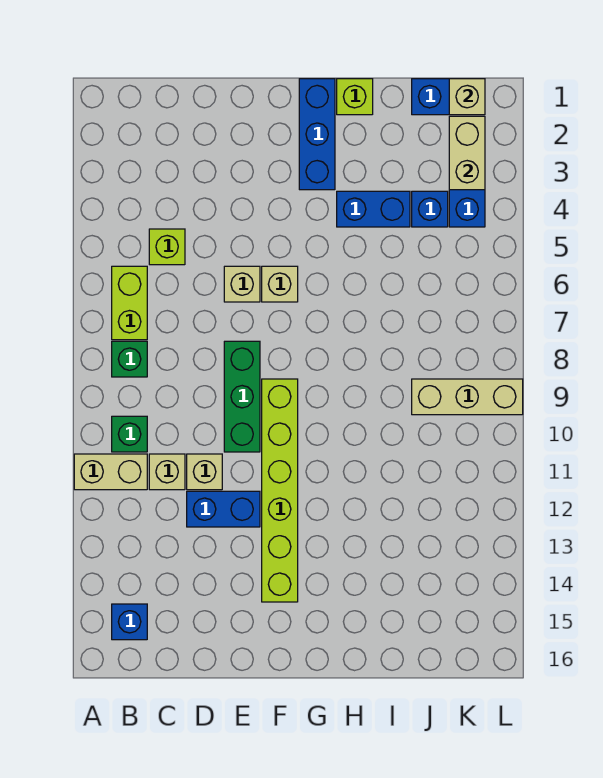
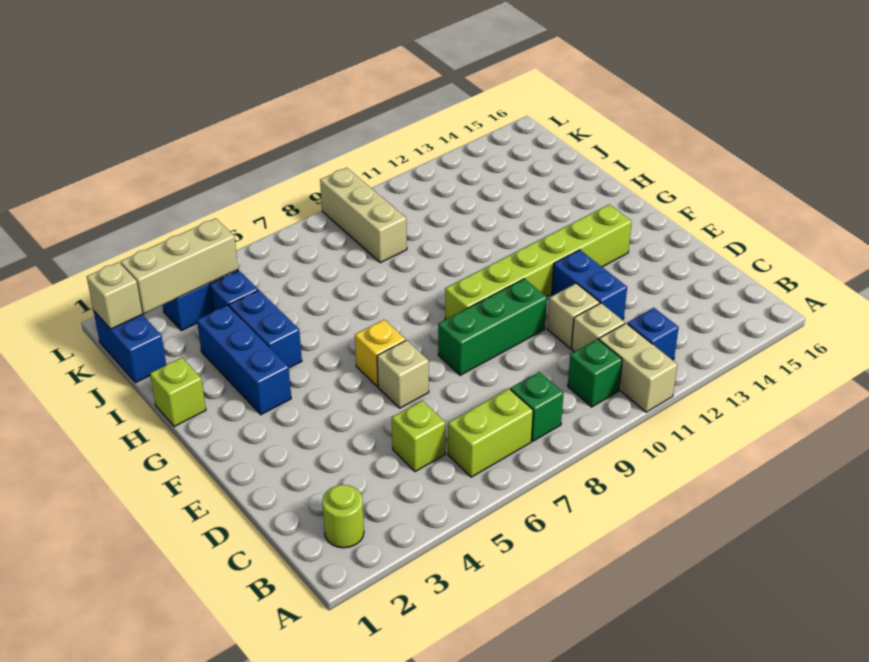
none -> lime round brick B2 level 1
blue brick B15 level 1 -> blue brick B12 level 1
tan brick F6 level 1 -> yellow brick F6 level 1
blue brick G1:G3 level 1 -> blue brick G3:I3 level 1
tan brick K2:K3 level 2 -> tan brick K2:K4 level 2

